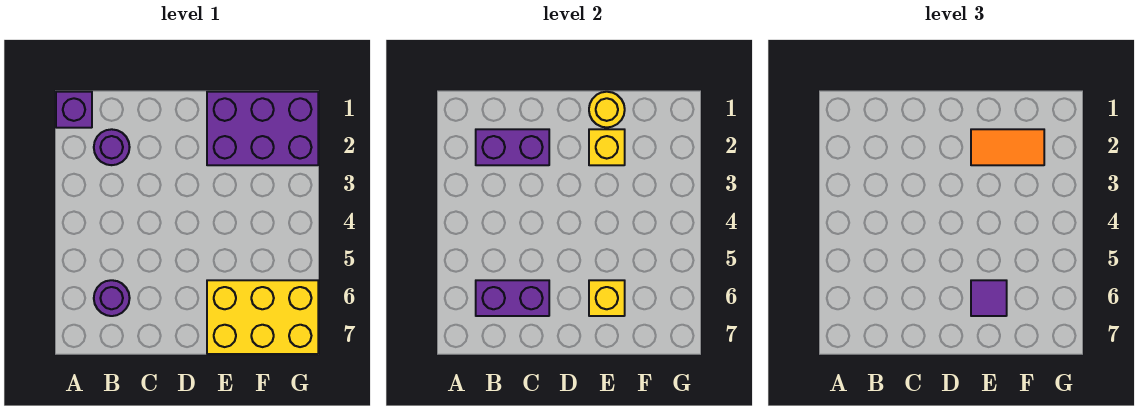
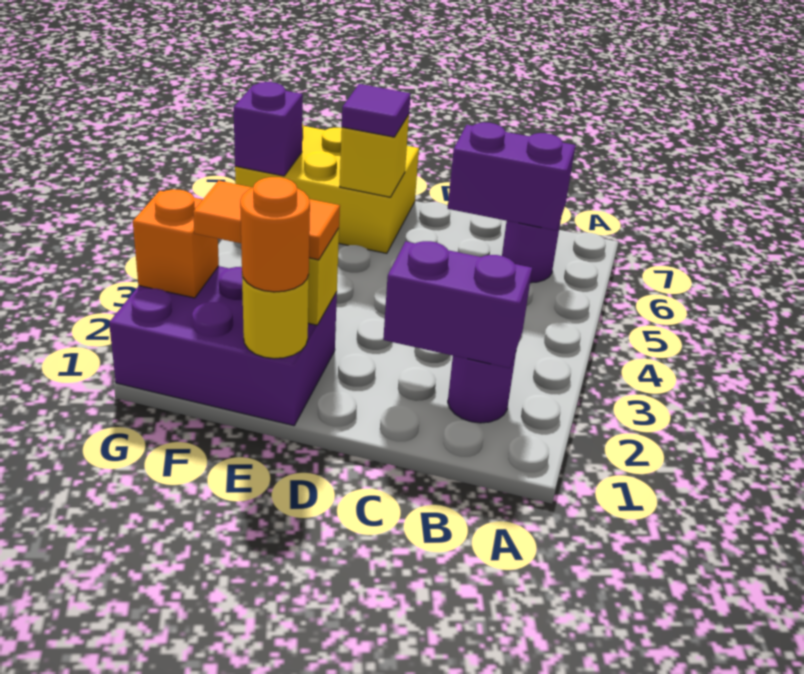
purple brick A1 level 1 -> purple brick G6 level 2
none -> orange round brick E1 level 3
none -> orange brick G2 level 2

